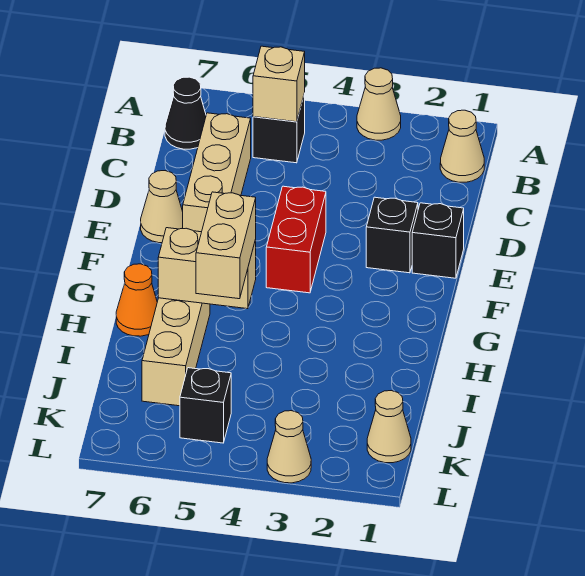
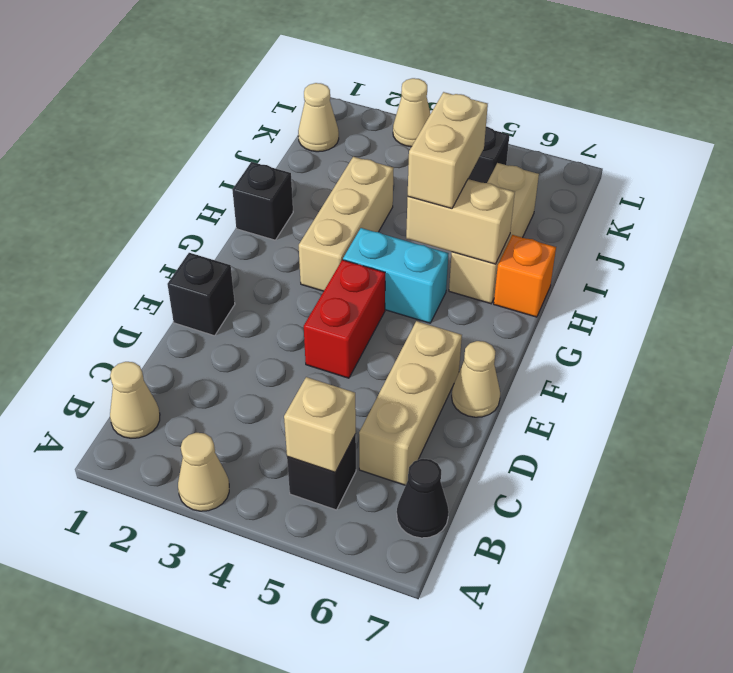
black brick E2 level 1 -> black brick H1 level 1
none -> tan brick G3:I3 level 1
none -> cyan brick G4:G5 level 1
orange cone H7 level 1 -> orange brick H7 level 1

